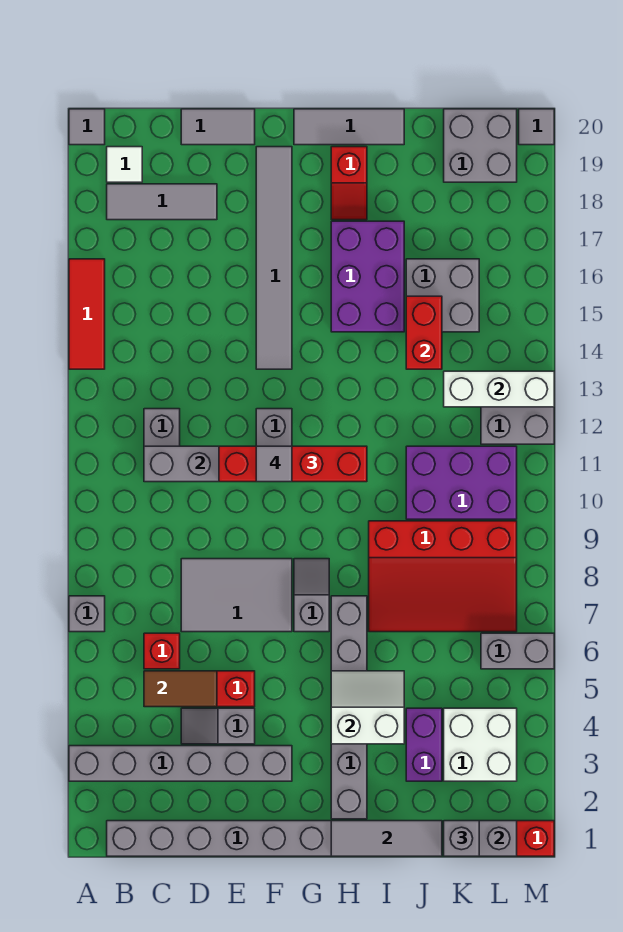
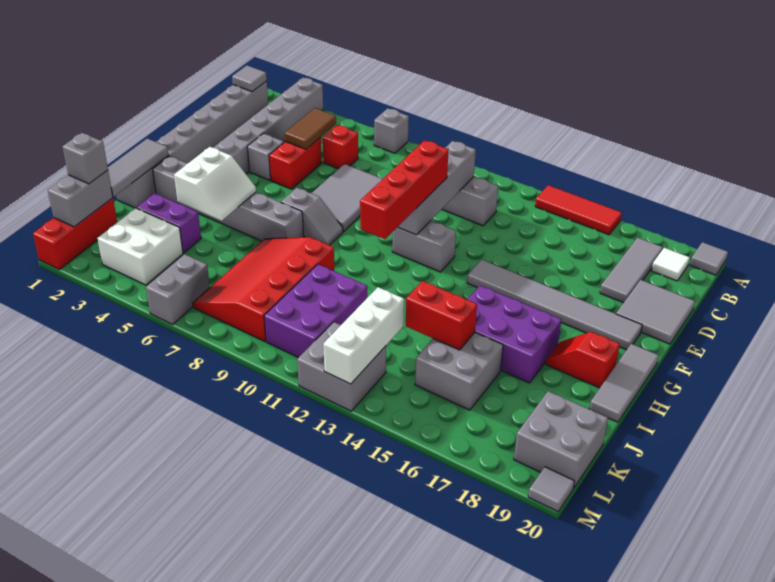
grey tile D20:E20 level 1 -> grey tile D19:E20 level 1
grey tile F11 level 4 -> grey tile B1 level 2

